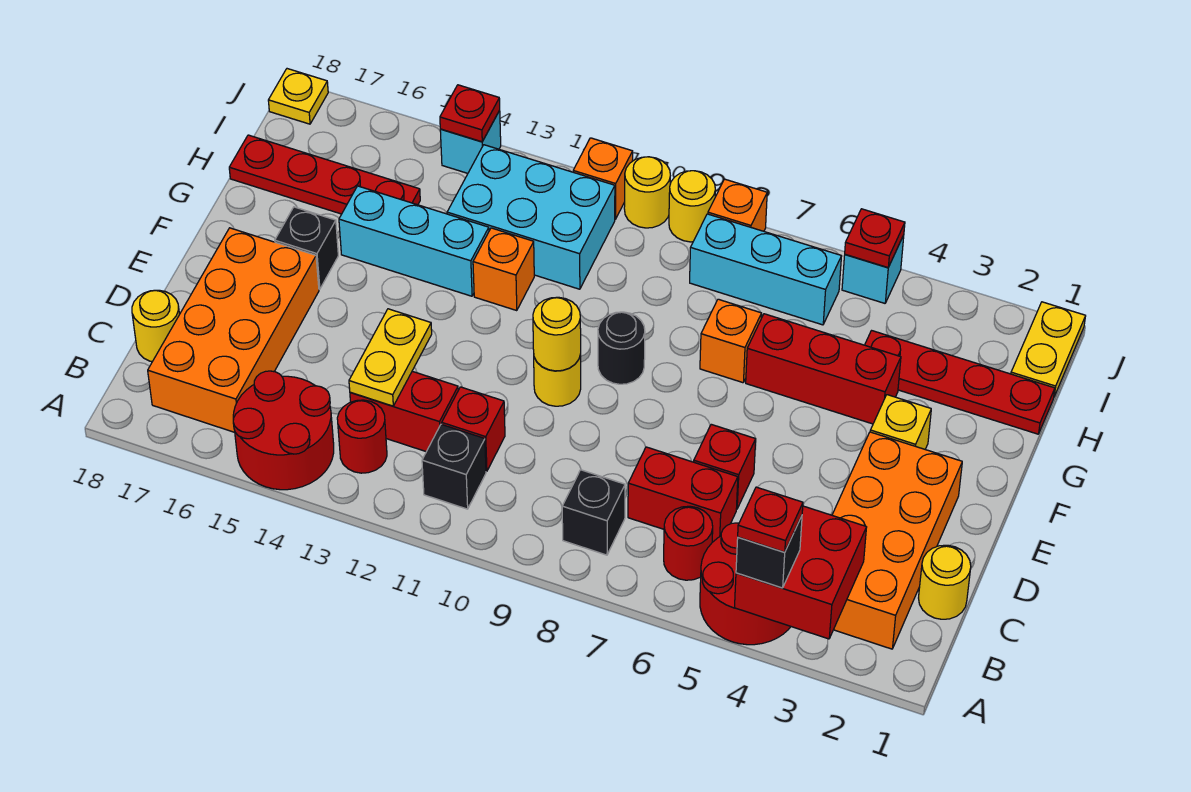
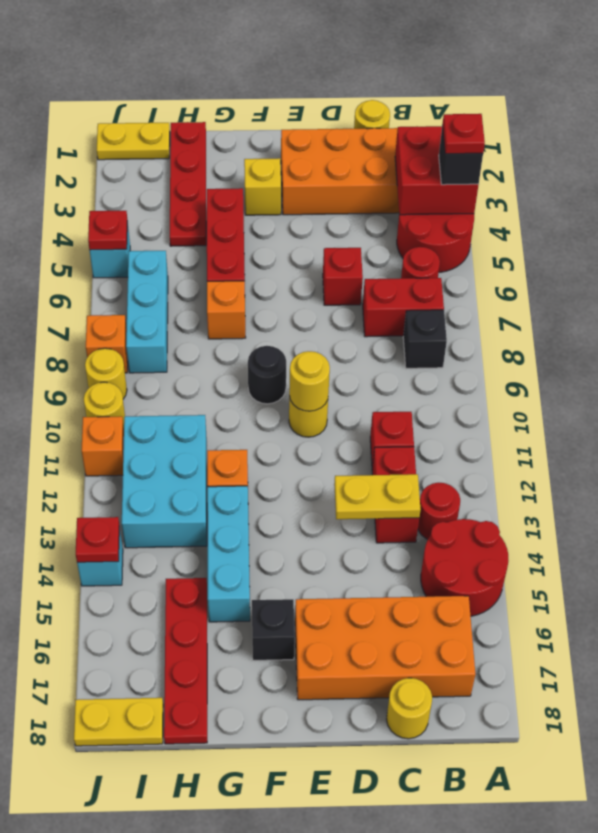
black brick B11 level 1 -> none
red brick C6:C7 level 1 -> red brick B7:C7 level 1
yellow plate J18 level 1 -> yellow plate I18:J18 level 1

